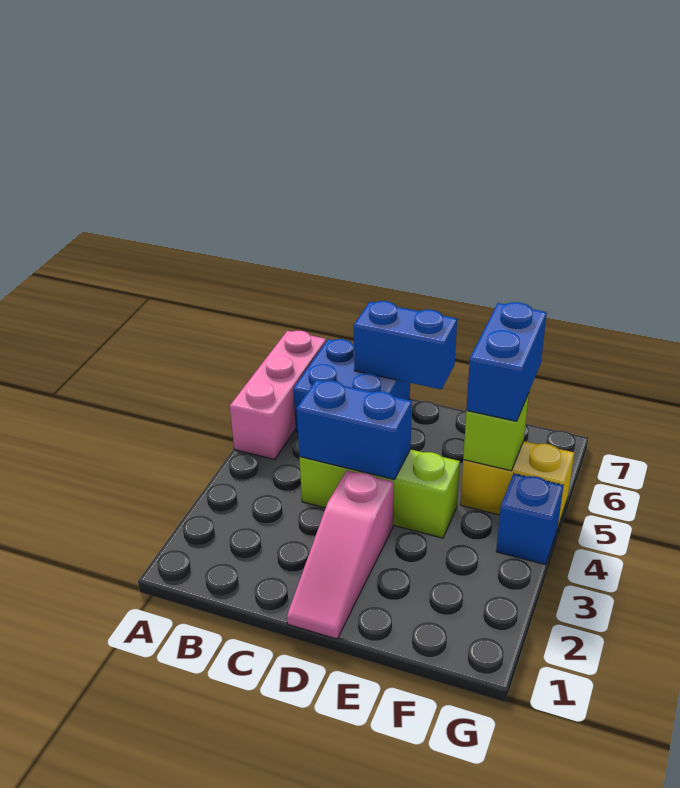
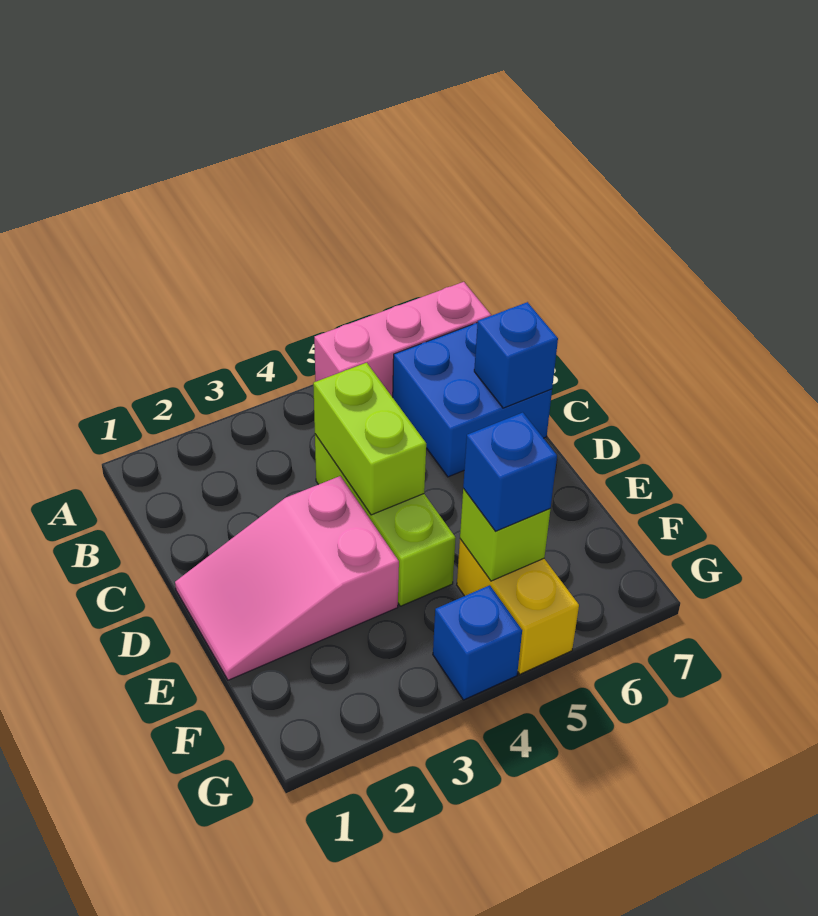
blue brick C4:D4 level 2 -> lime brick C4:D4 level 2
blue brick C7:D7 level 2 -> blue brick C7 level 2
pink slope D1:D3 level 1 top 3 -> pink slope D1:E3 level 1 top 3
blue brick F5:F6 level 3 -> blue brick F5 level 3

